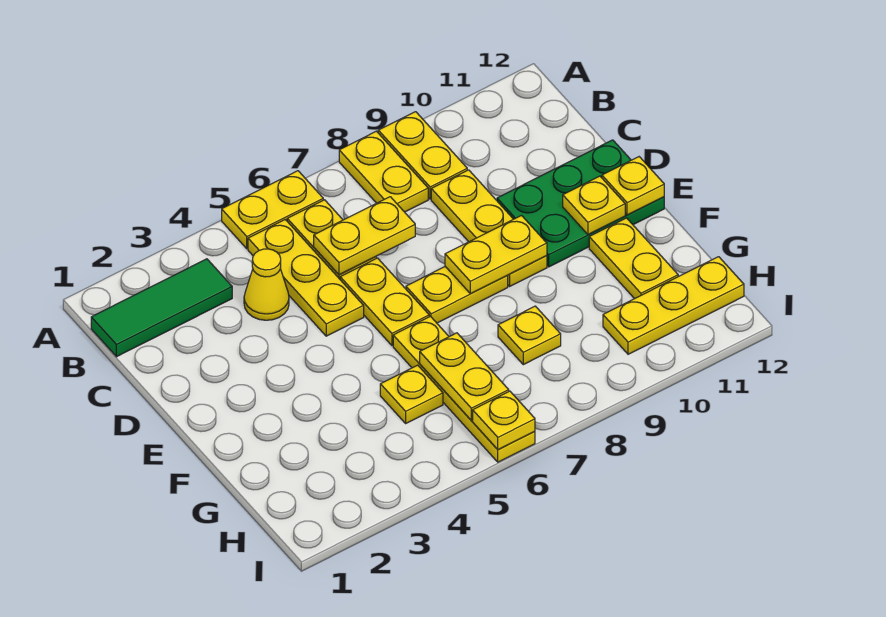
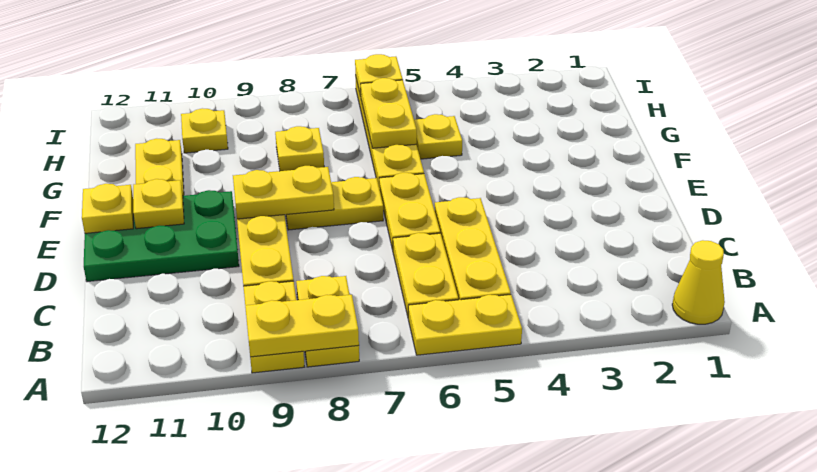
green tile B1:B3 level 1 -> none
yellow cone C4 level 1 -> yellow cone A1 level 1
yellow plate C6:C7 level 2 -> yellow plate A8:A9 level 2
yellow plate H10:H12 level 1 -> yellow plate H10 level 1

